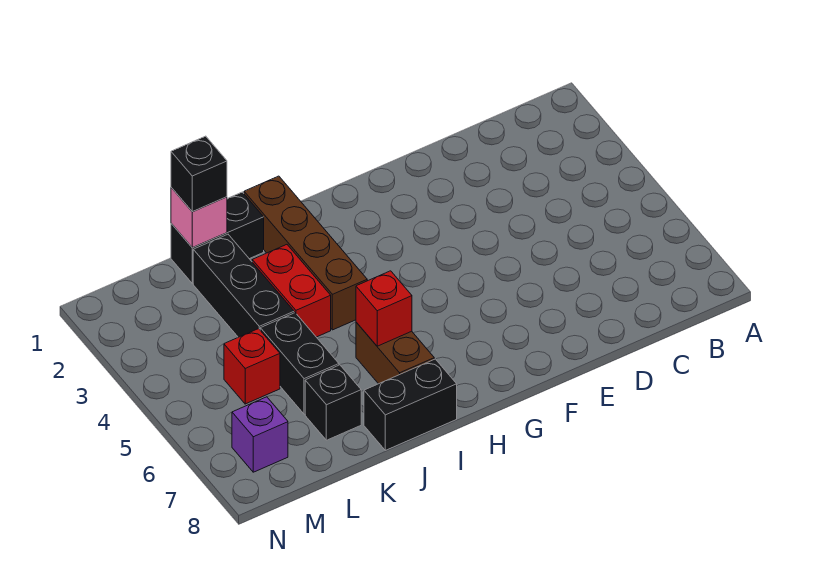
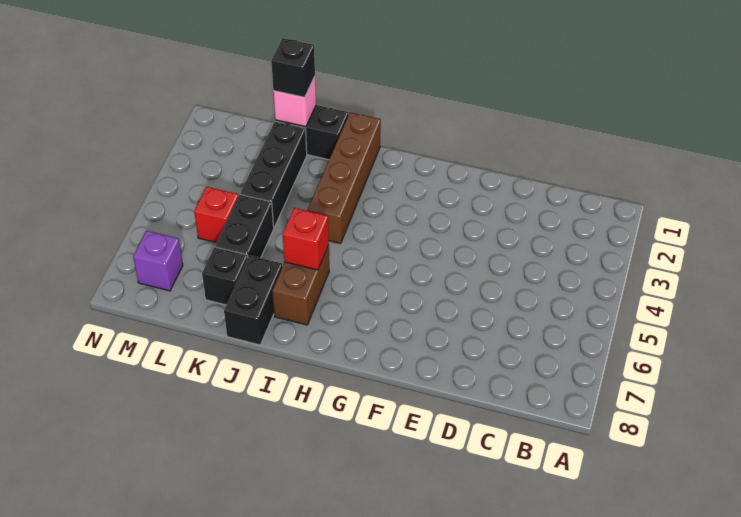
black brick I8:J8 level 1 -> black brick J7:J8 level 1
red brick J3:J4 level 1 -> none

